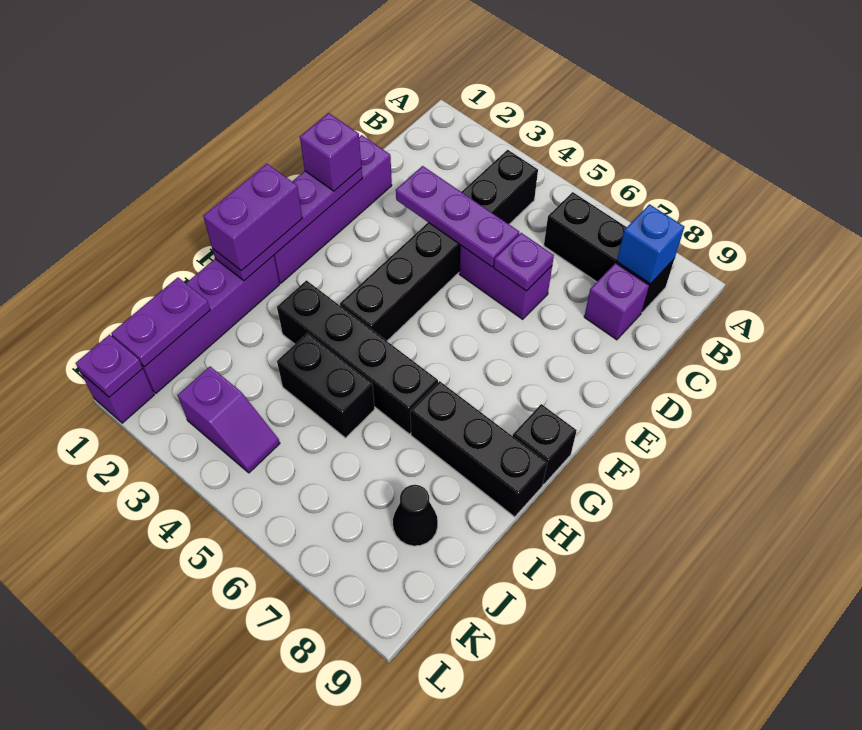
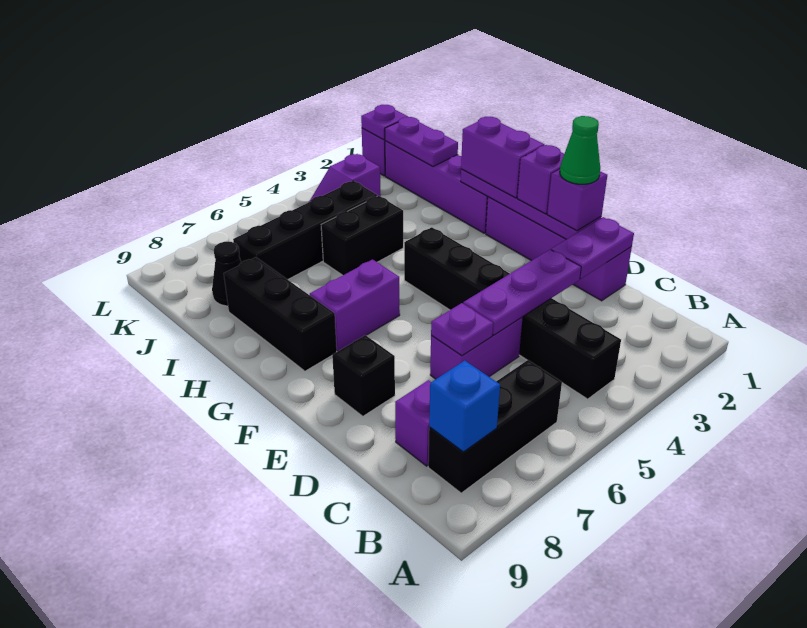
none -> purple plate D1:D2 level 2
none -> green cone E1 level 4
none -> purple brick F1 level 3
none -> purple brick G6:G7 level 1
black brick G9 level 1 -> black brick E8 level 1
black brick H3:H6 level 1 -> black brick J4:J7 level 1
black brick H7:H9 level 1 -> black brick G8:I8 level 1

